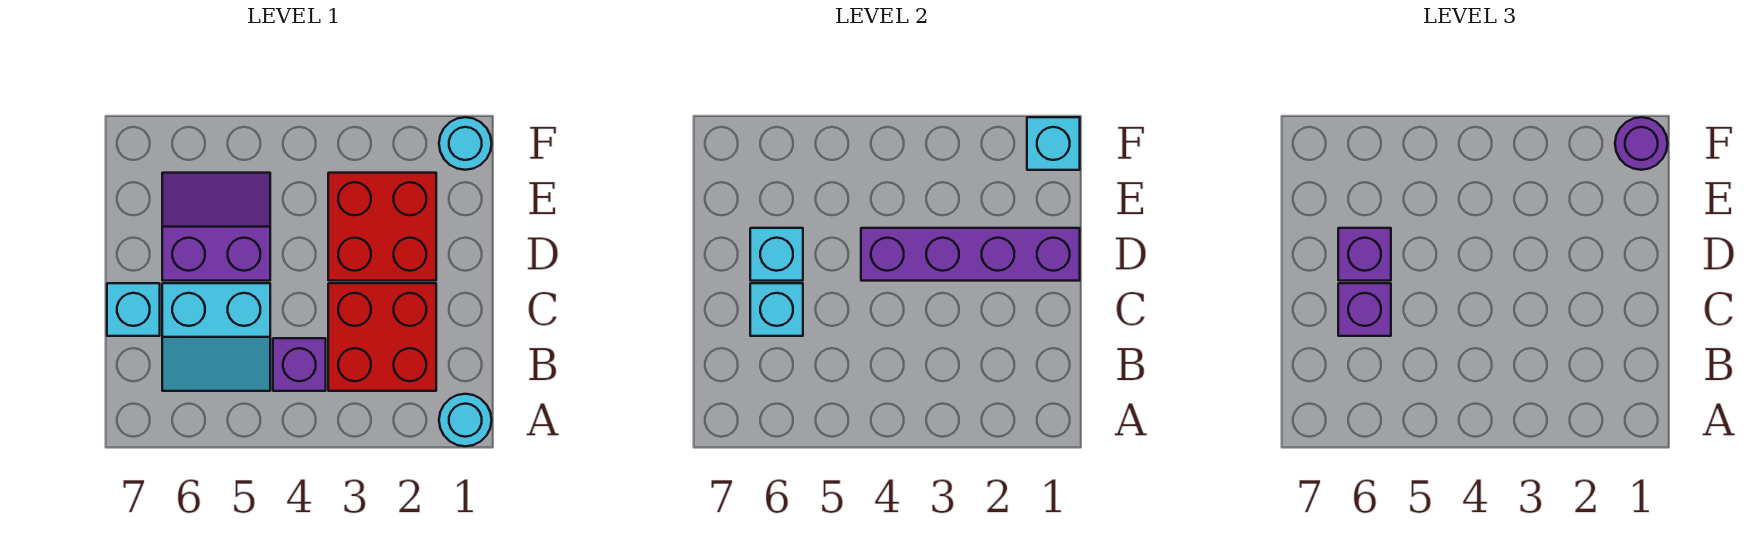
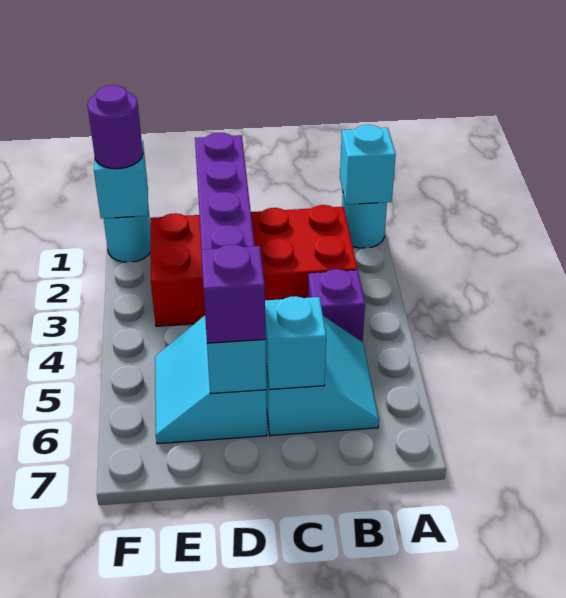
purple brick C6 level 3 -> none
cyan brick C7 level 1 -> cyan brick A1 level 2
purple slope D5:E6 level 1 top D -> cyan slope D5:E6 level 1 top D

